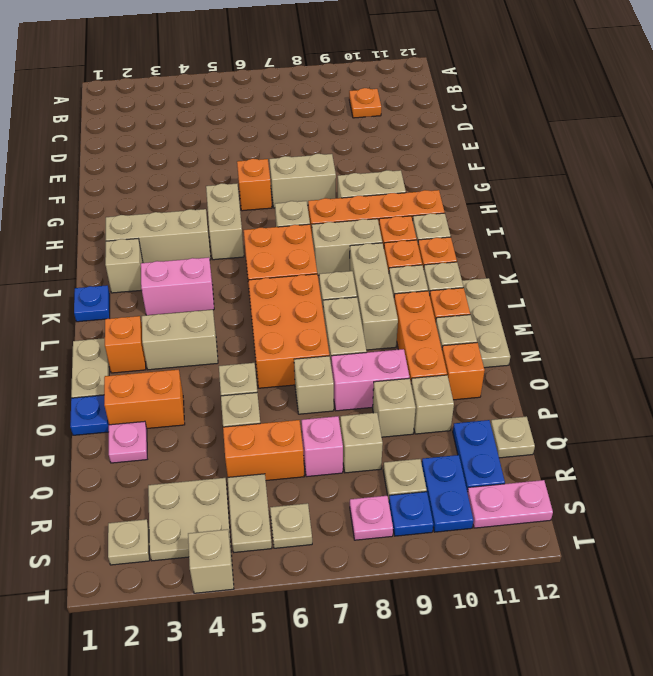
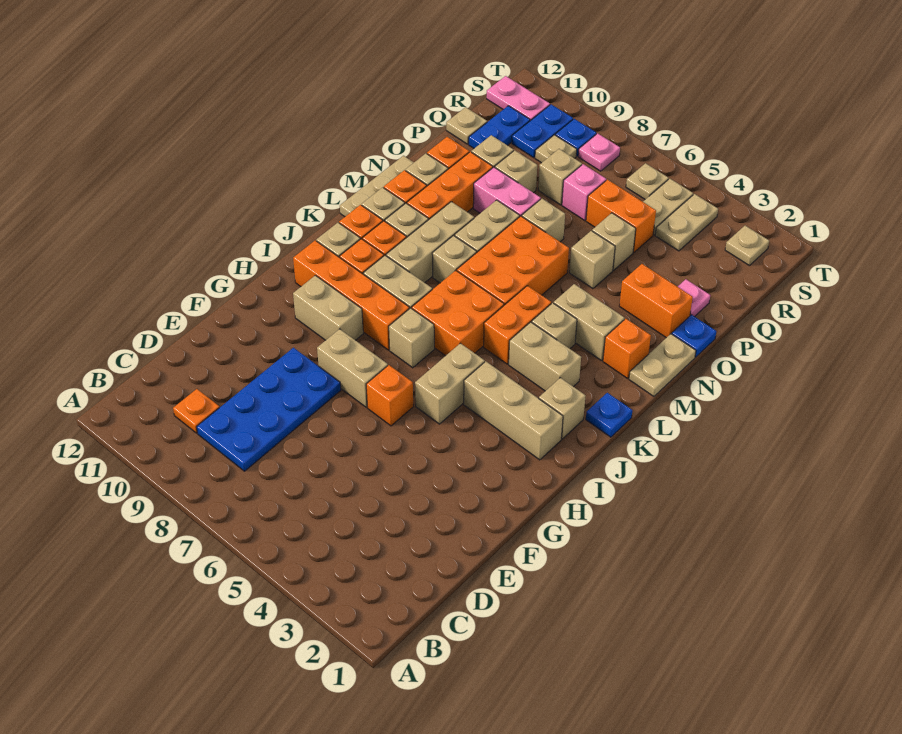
none -> blue plate C8:F9 level 1
pink brick K3:K4 level 1 -> tan brick K3:K4 level 1
none -> orange brick K5:L5 level 1
tan plate R3:S4 level 1 -> tan plate R4:S4 level 1
tan brick T4 level 1 -> tan brick L4 level 1

